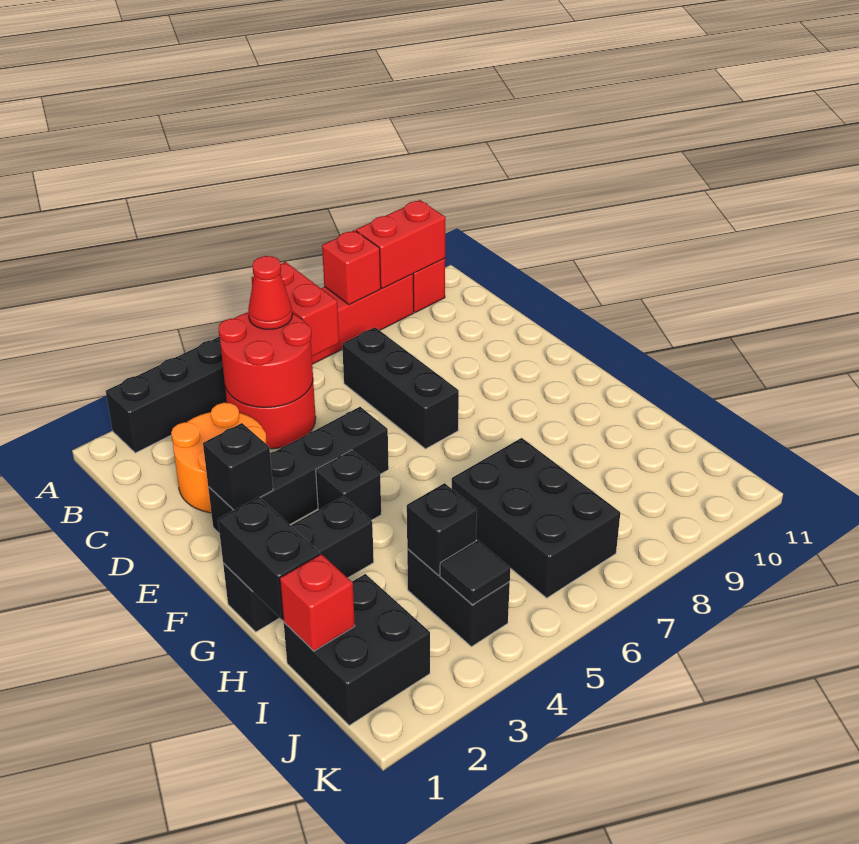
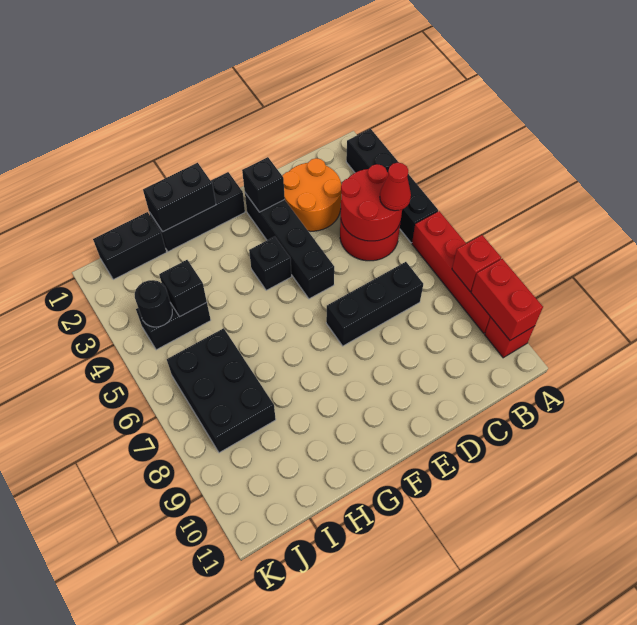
red brick A6:B6 level 2 -> none
black brick G1:G3 level 1 -> black brick F1:H1 level 1
black brick H6:J7 level 1 -> black brick I6:J8 level 1
black brick I1:J2 level 1 -> black brick I1:J1 level 1
red brick I1 level 2 -> none
black tile J4 level 2 -> black round brick J4 level 2

